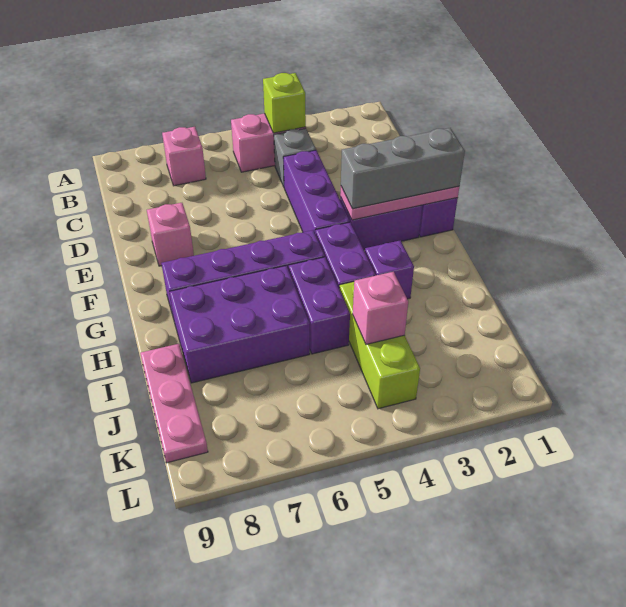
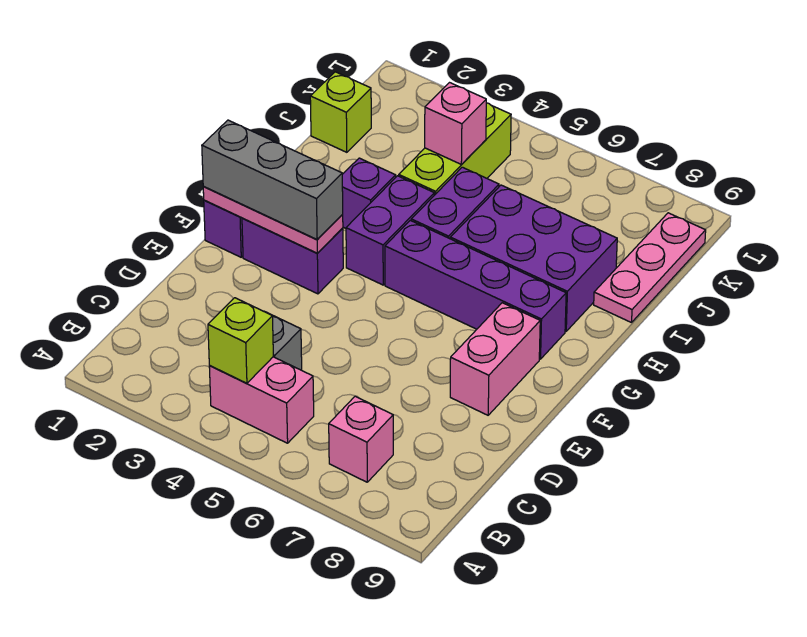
purple brick D4:F4 level 1 -> none
pink brick E8 level 1 -> pink brick E8:F8 level 1
none -> lime brick J1 level 1

